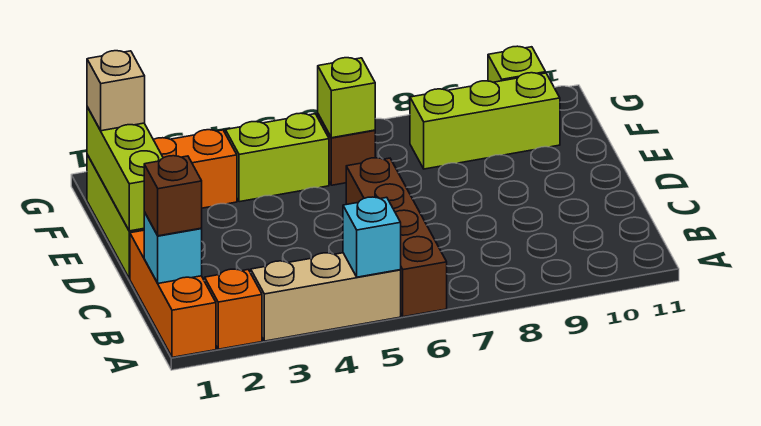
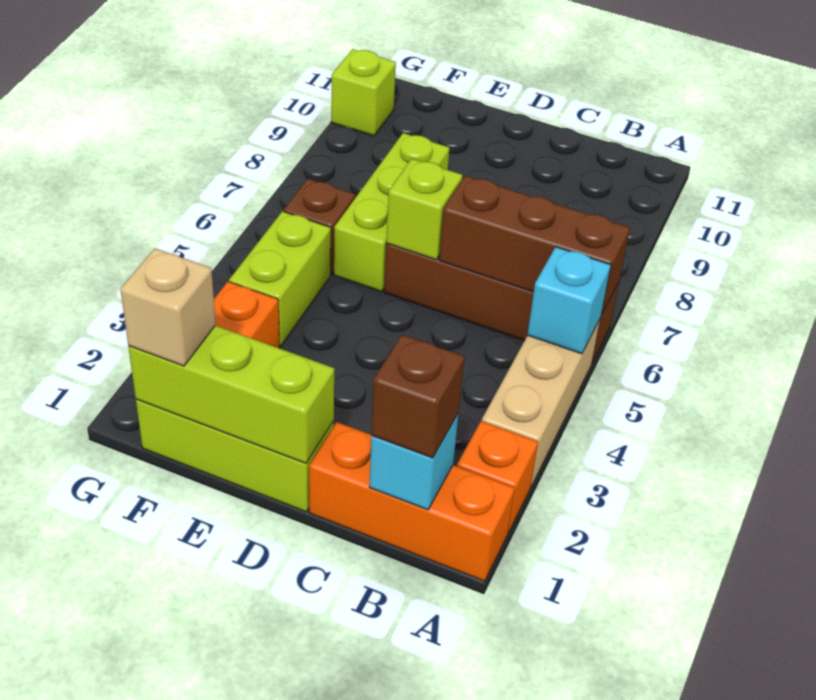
none -> brown brick A6:C6 level 2
lime brick F6 level 2 -> lime brick D6 level 2
lime brick F8:F10 level 1 -> lime brick E6:E8 level 1

